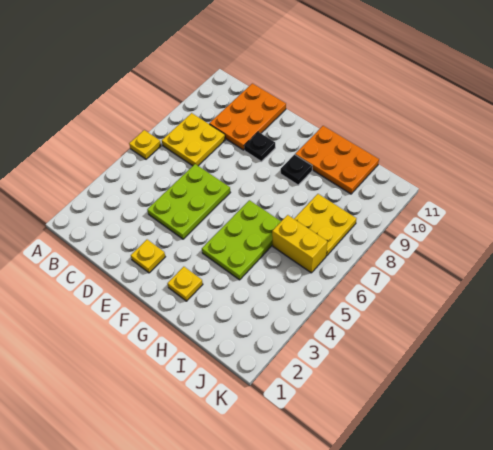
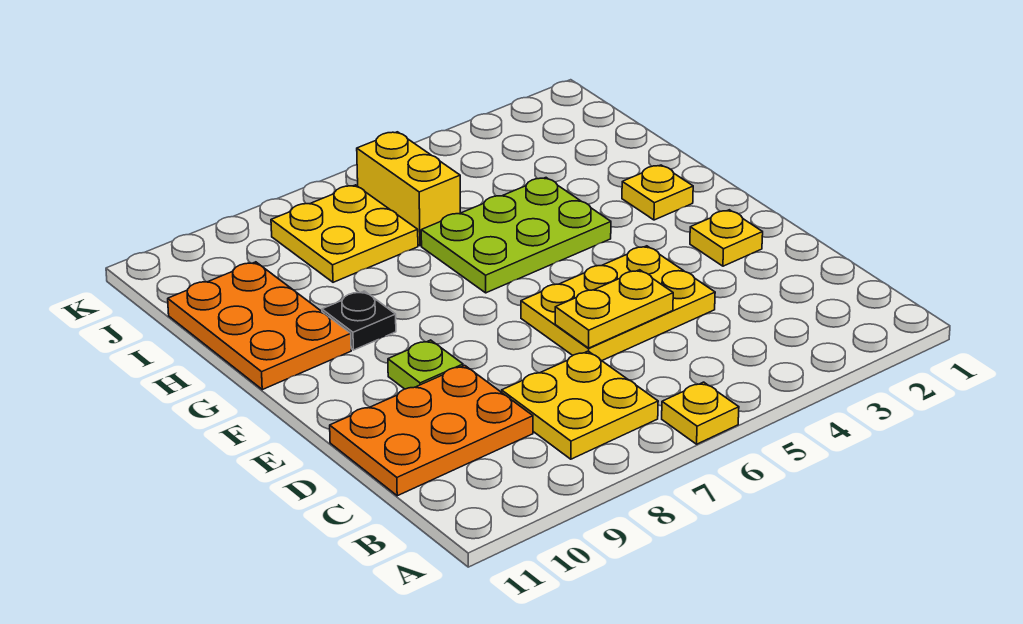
lime plate D4:E6 level 1 -> yellow plate D4:E6 level 1
none -> yellow plate D5:D6 level 2
black plate E9 level 1 -> lime plate E9 level 1

